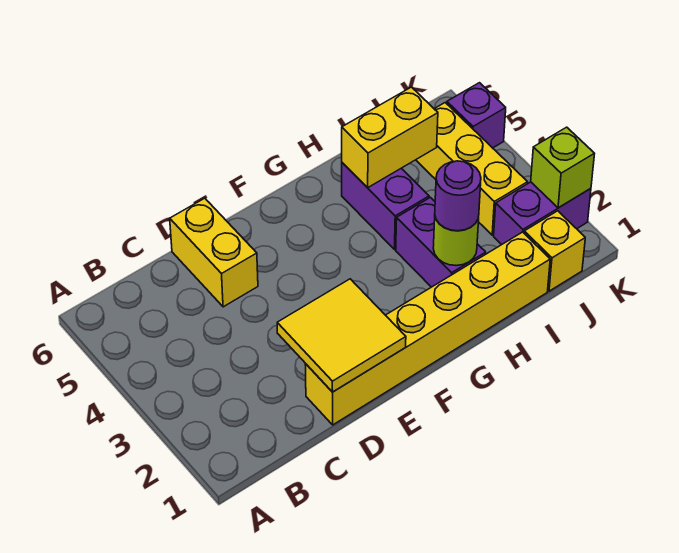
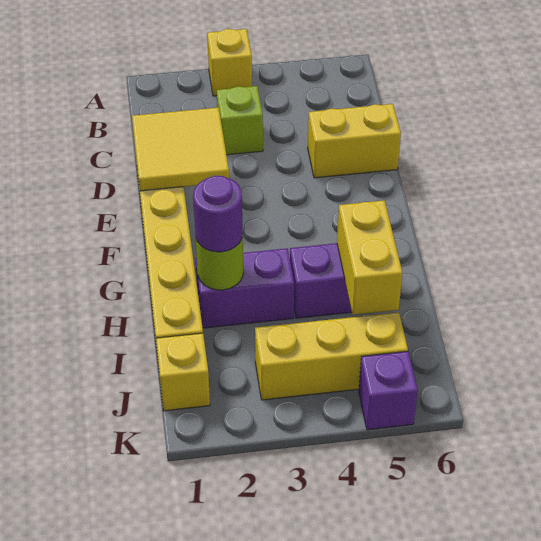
none -> yellow brick A3 level 1
purple brick J2:K2 level 1 -> none
lime brick K2 level 2 -> lime brick C3 level 1

